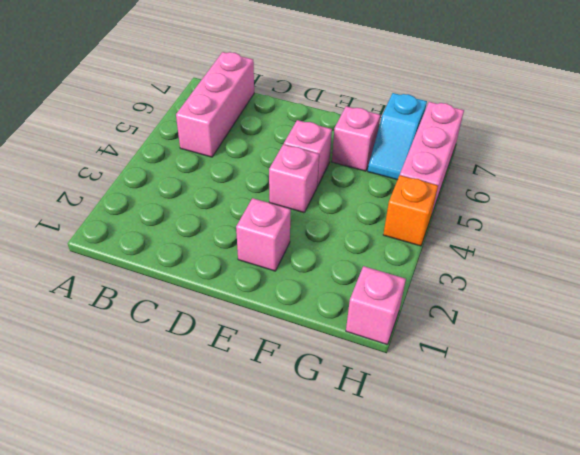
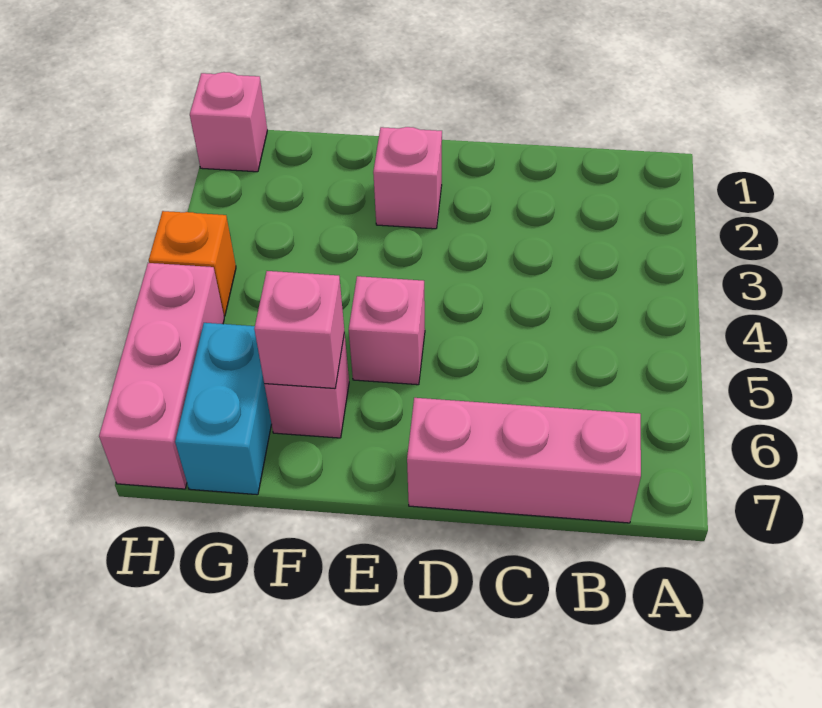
pink brick B5:B7 level 1 -> pink brick B7:D7 level 1
pink brick E4 level 1 -> pink brick F6 level 2
cyan slope G6:G7 level 1 top 7 -> cyan brick G6:G7 level 1

